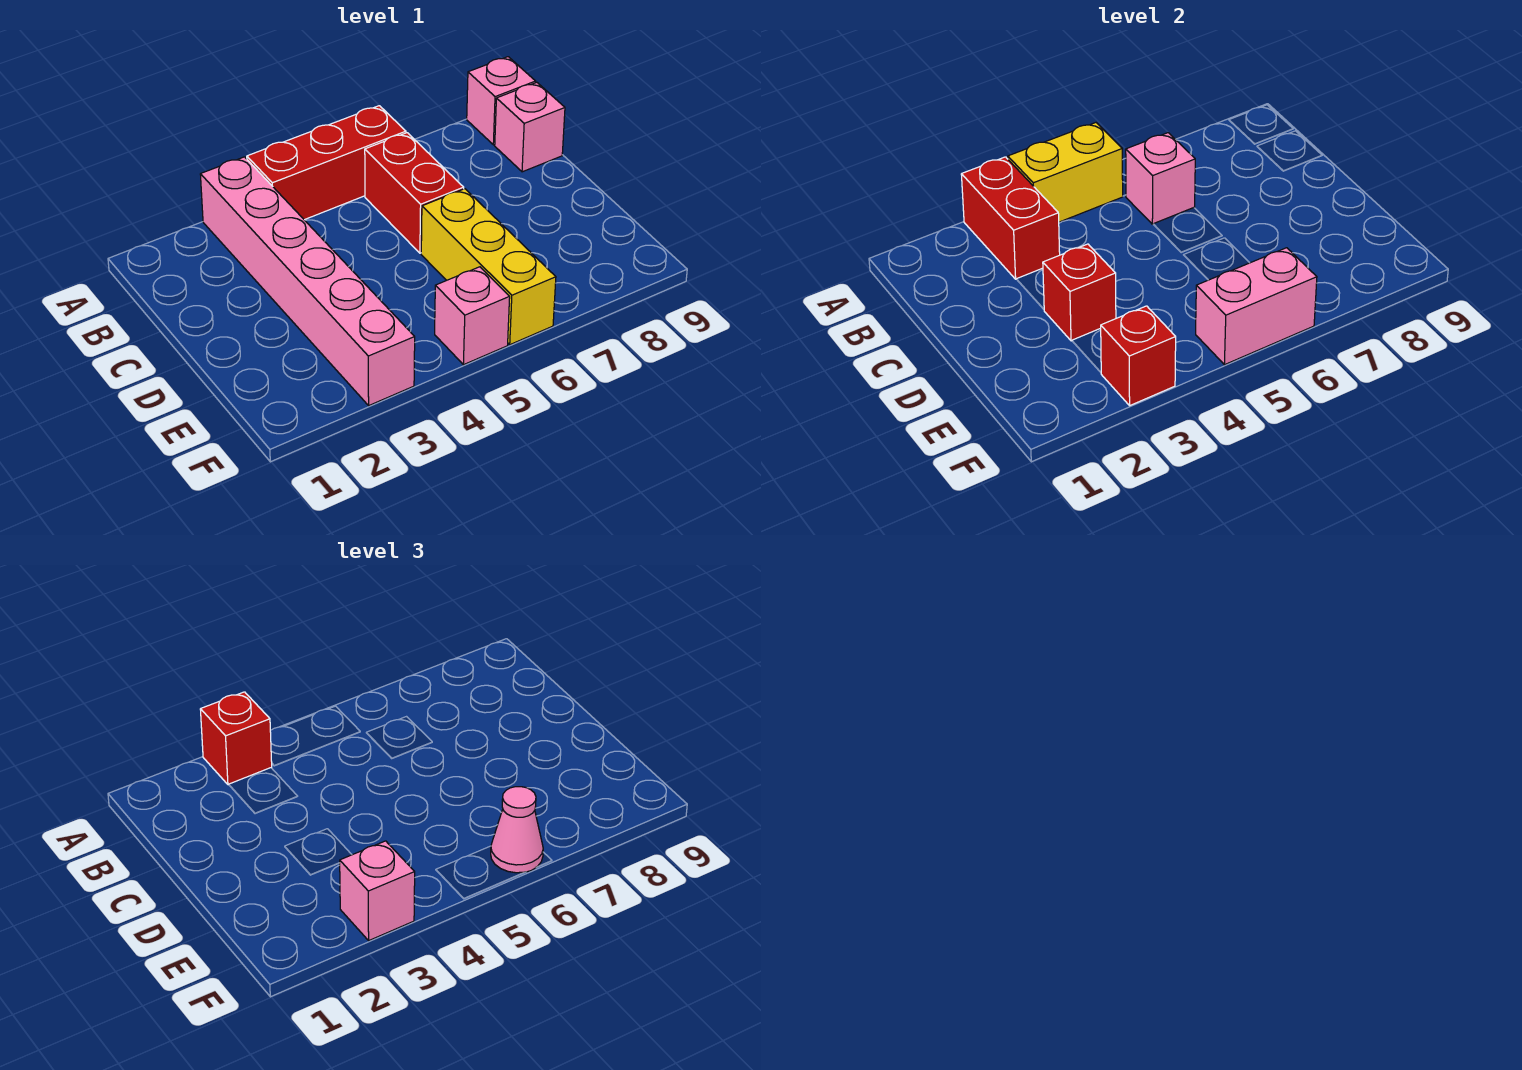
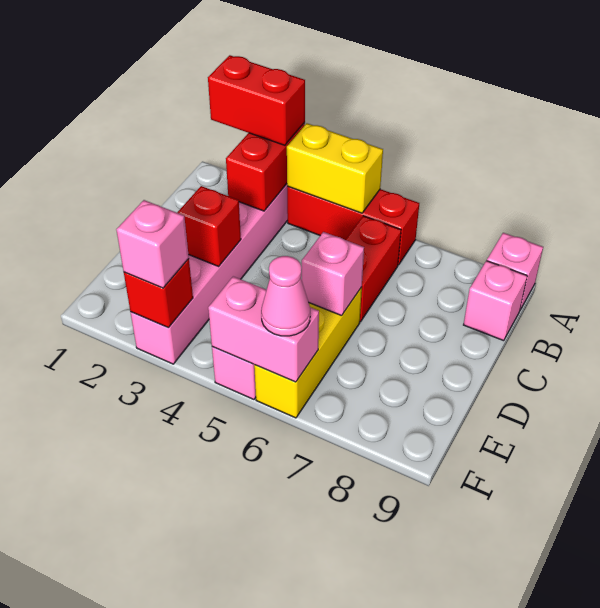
red brick A3 level 3 -> red brick A2:A3 level 3
pink brick B6 level 2 -> pink brick D6 level 2

